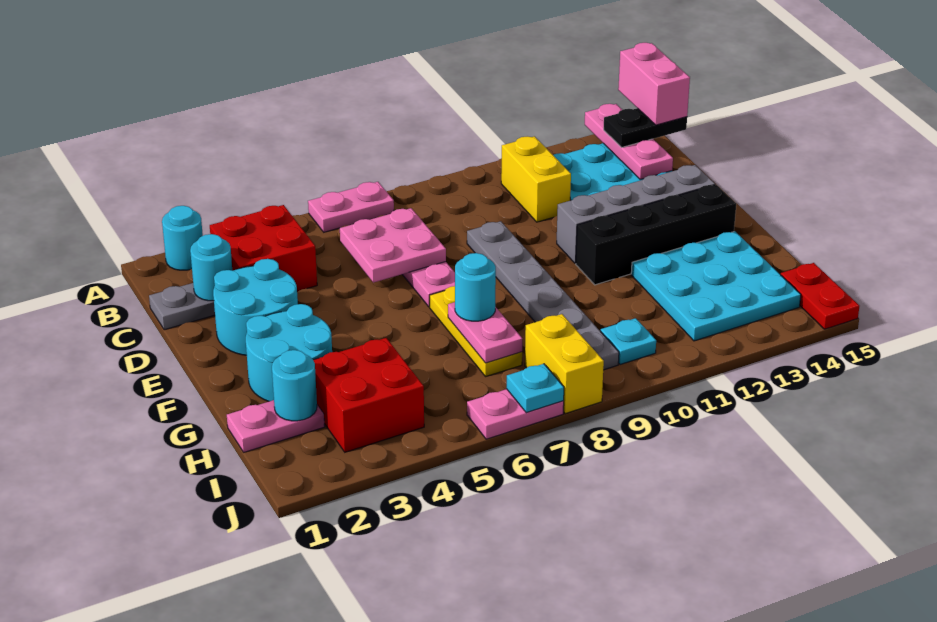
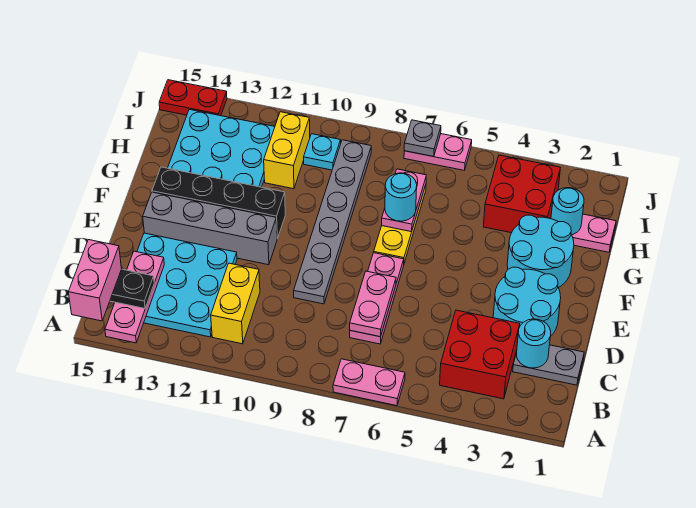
cyan round brick A2 level 1 -> none
pink plate C6:D7 level 2 -> pink plate C7:D7 level 2
yellow brick I8:J8 level 1 -> yellow brick H11:I11 level 1
red plate I15:J15 level 1 -> red plate J14:J15 level 1
cyan plate J7 level 2 -> grey plate J7 level 2

